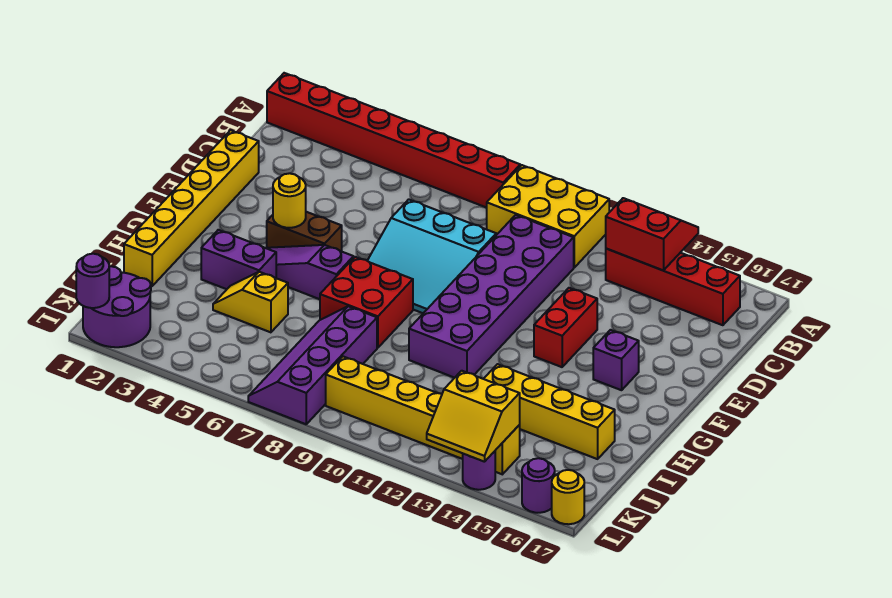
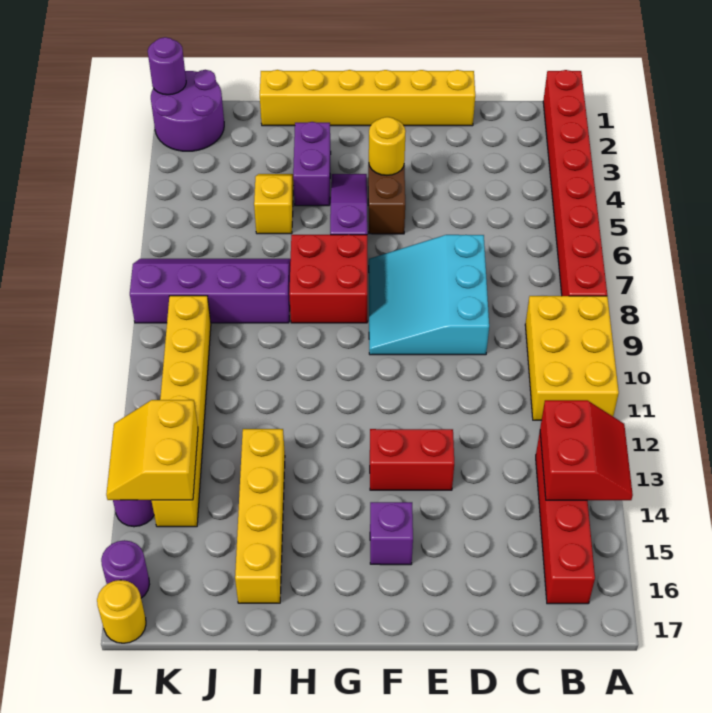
purple brick C10:H11 level 1 -> none

